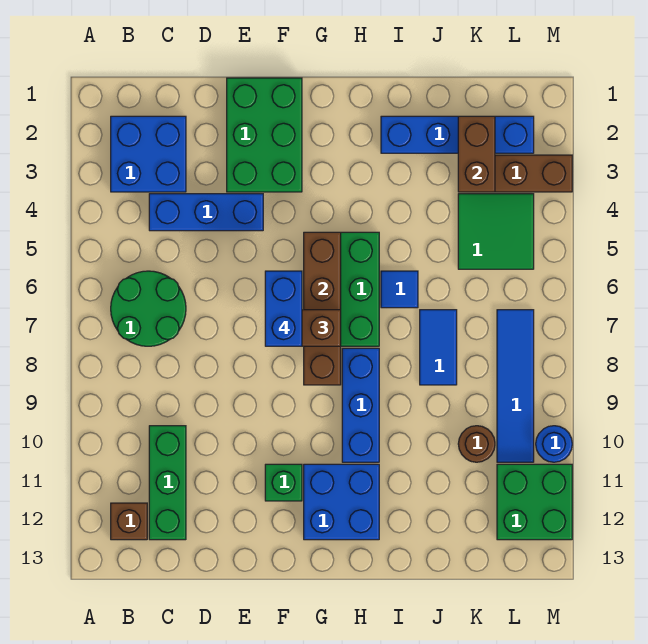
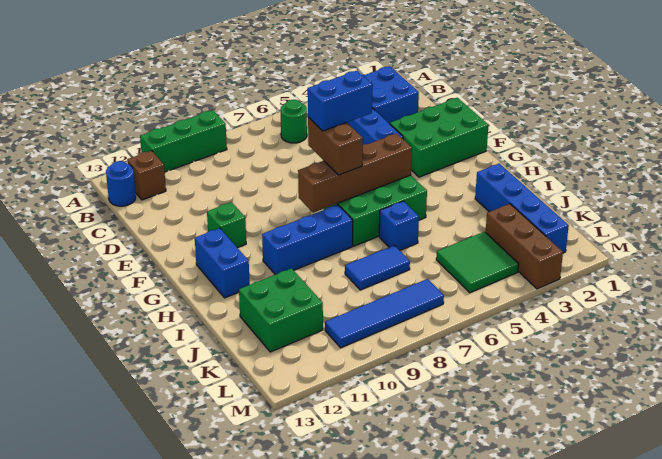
green round brick B6:C7 level 1 -> green round brick B6 level 1
green brick C10:C12 level 1 -> green brick A9:A11 level 1
blue brick G11:H12 level 1 -> blue brick G12:H12 level 1
blue tile I6 level 1 -> blue brick I6 level 1
brown brick K2:K3 level 2 -> none
brown round brick K10 level 1 -> none
green brick L11:M12 level 1 -> green brick J11:K12 level 1
blue round brick M10 level 1 -> blue round brick B13 level 1

